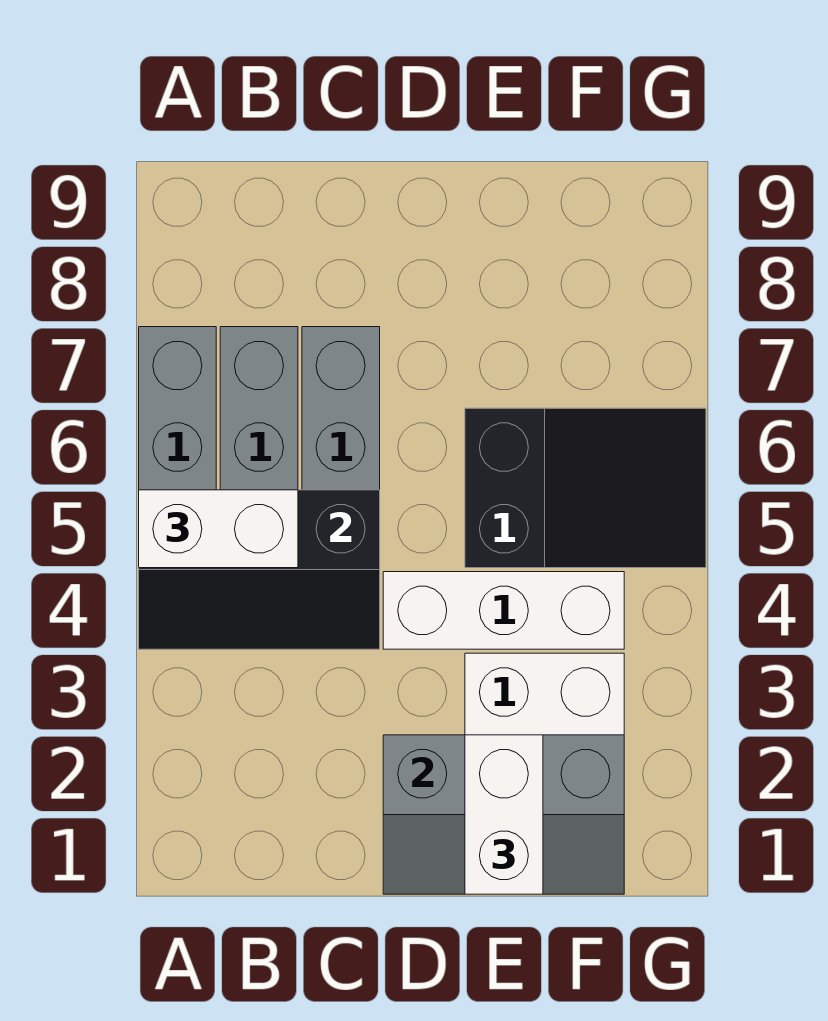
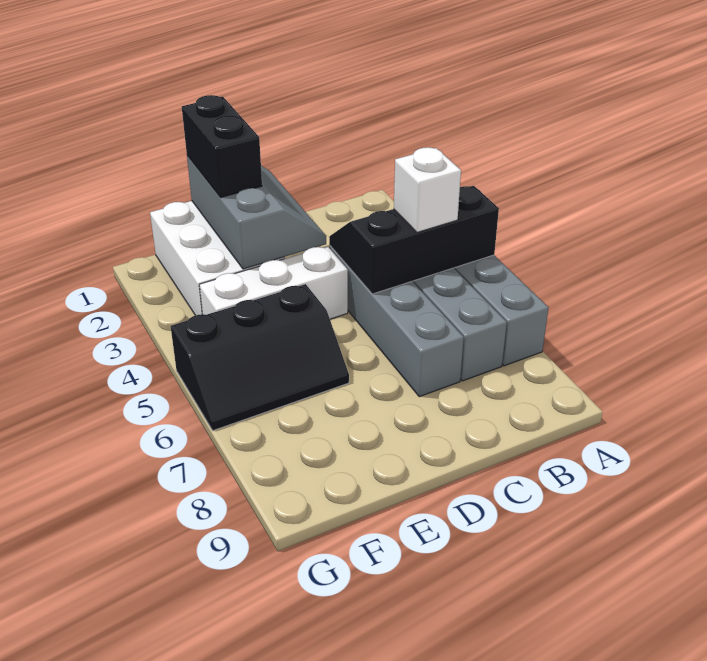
white brick A5:B5 level 3 -> white brick B5 level 3
grey slope D1:F2 level 2 top 2 -> grey slope D1:E3 level 2 top E
white brick E1:E2 level 3 -> black brick E1:E2 level 3
black slope E5:G6 level 1 top E -> black slope E5:G6 level 1 top 5

